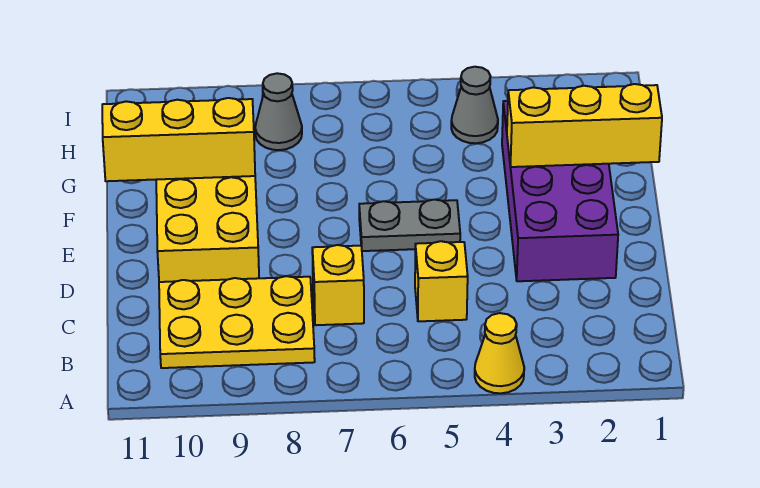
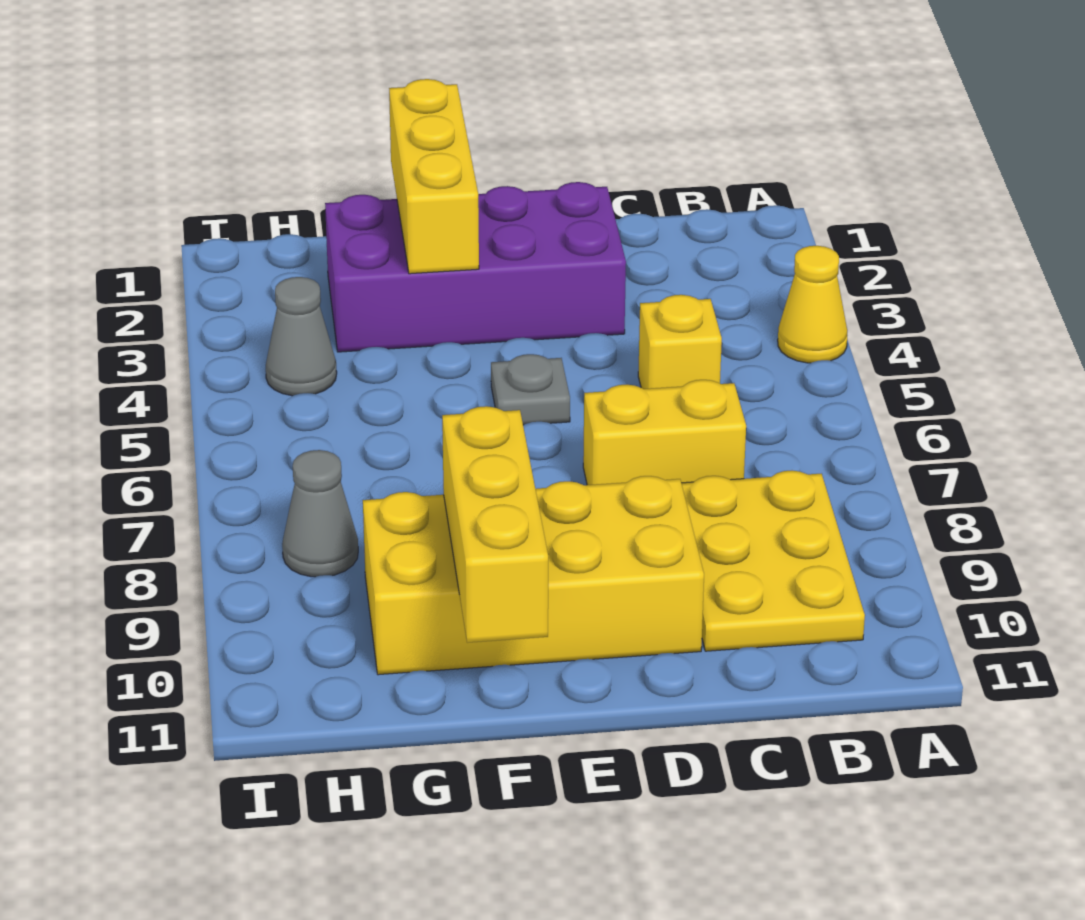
yellow brick C7 level 1 -> yellow brick C7:D7 level 1
grey plate E5:E6 level 1 -> grey plate E5 level 1

